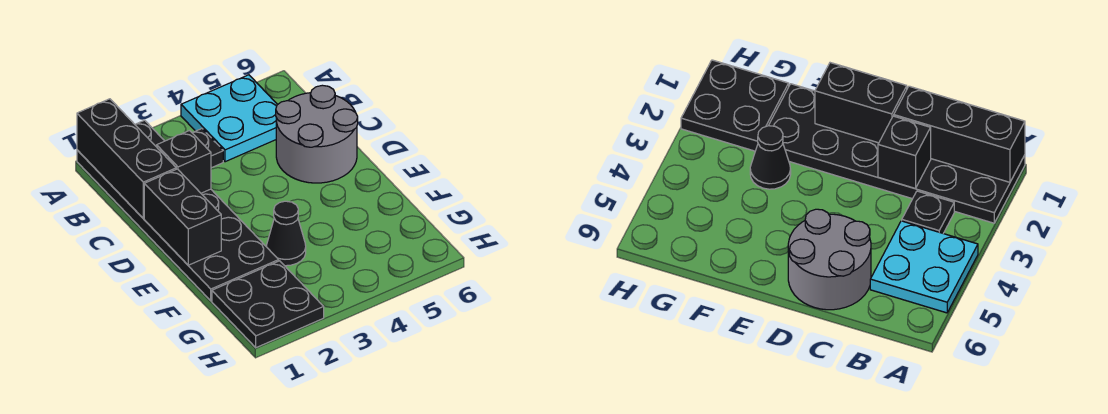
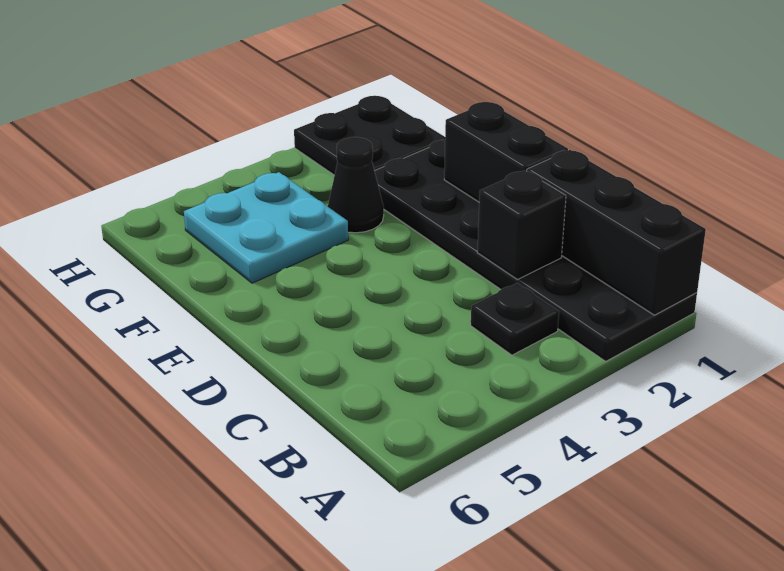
cyan plate A4:B5 level 1 -> cyan plate F4:G5 level 1
grey round brick C5:D6 level 1 -> none

